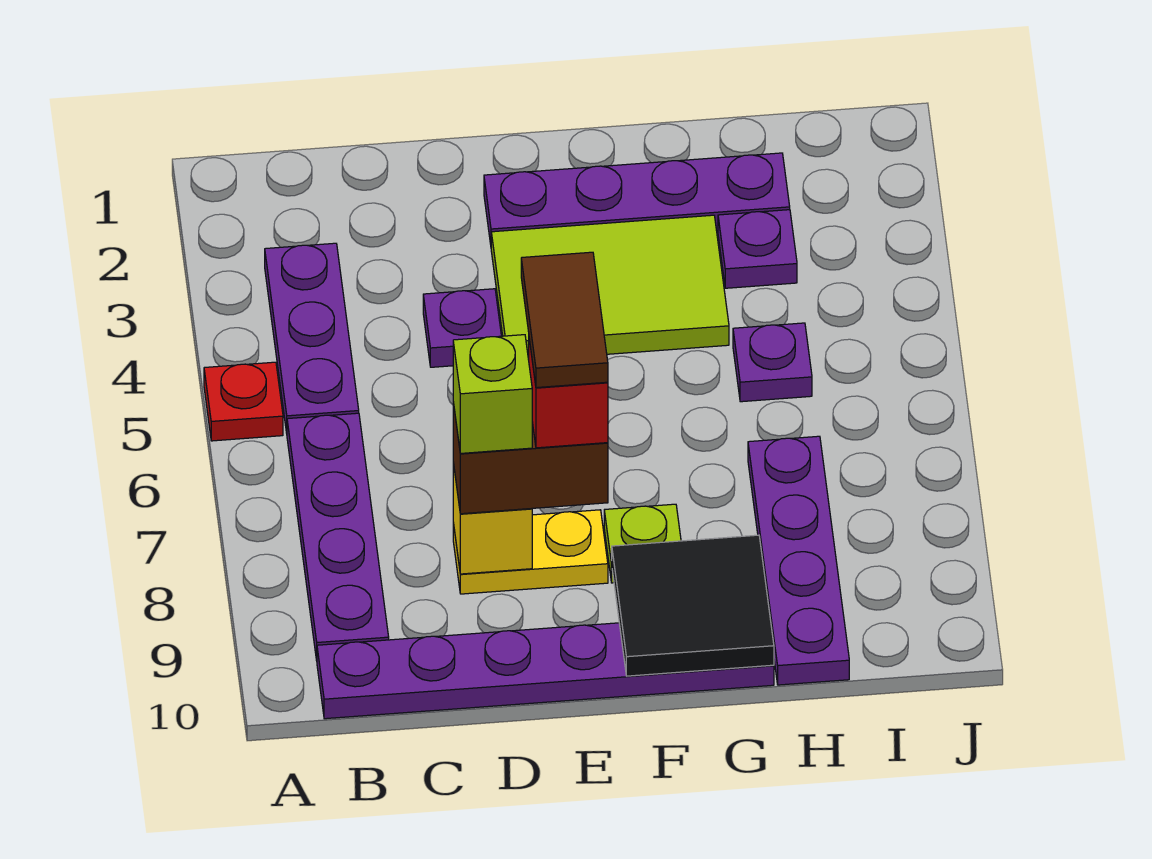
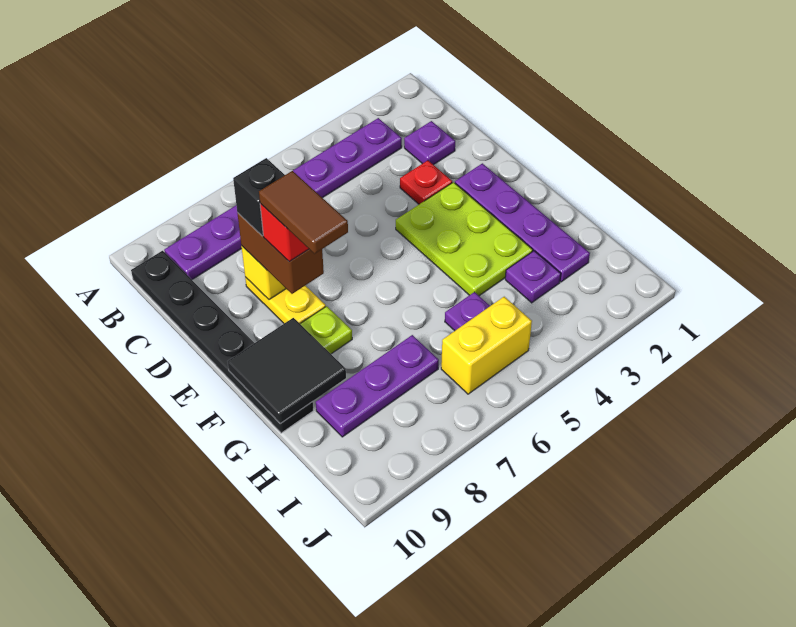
red plate A5 level 1 -> red plate D3 level 1
purple plate B10:G10 level 1 -> black plate B10:G10 level 1
purple plate D4 level 1 -> purple plate C2 level 1
lime brick D8 level 4 -> black brick D8 level 4
lime tile E3:G4 level 1 -> lime plate E3:G4 level 1
brown tile E7:E8 level 5 -> brown tile E8:F8 level 5
purple plate H7:H10 level 1 -> purple plate H7:H9 level 1
none -> yellow brick I5:I6 level 1

